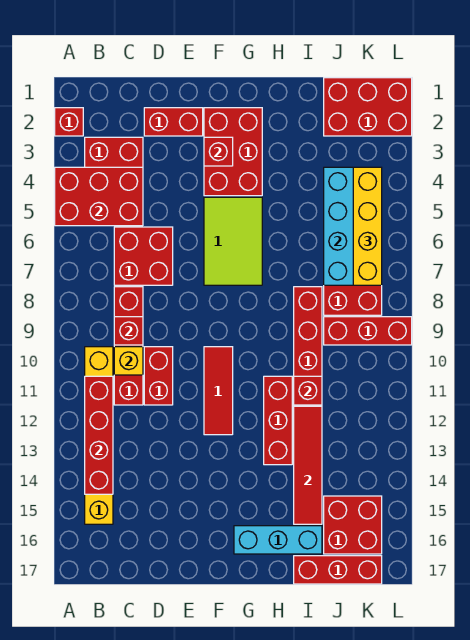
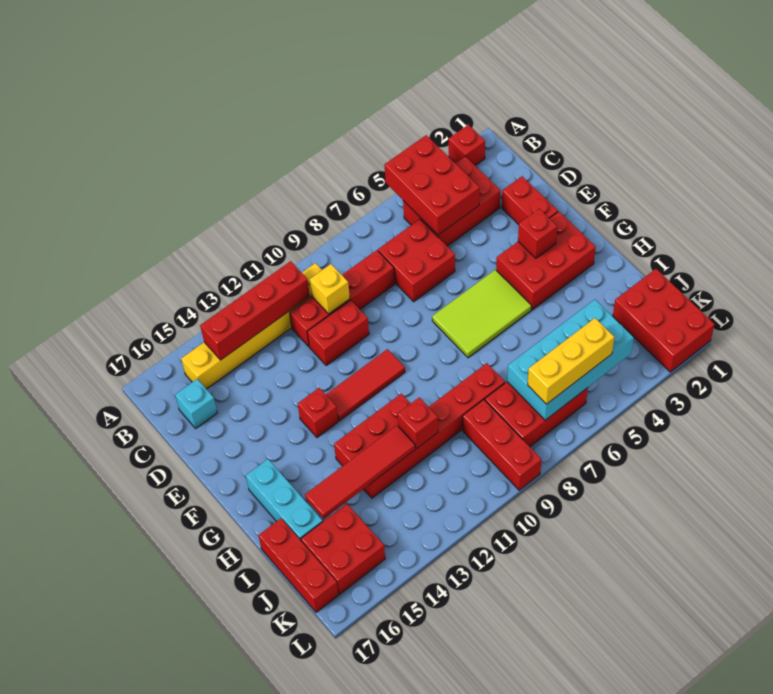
red brick C9 level 2 -> red brick F13 level 1
none -> cyan brick C16 level 1
yellow brick K4:K7 level 3 -> yellow brick K5:K7 level 3

